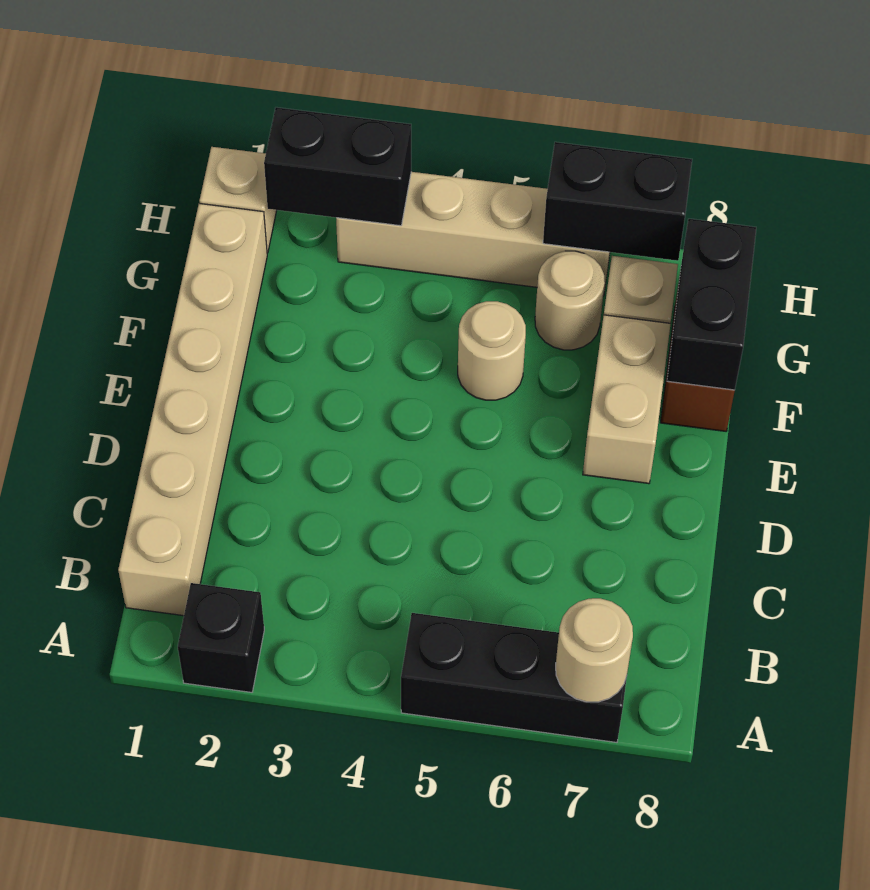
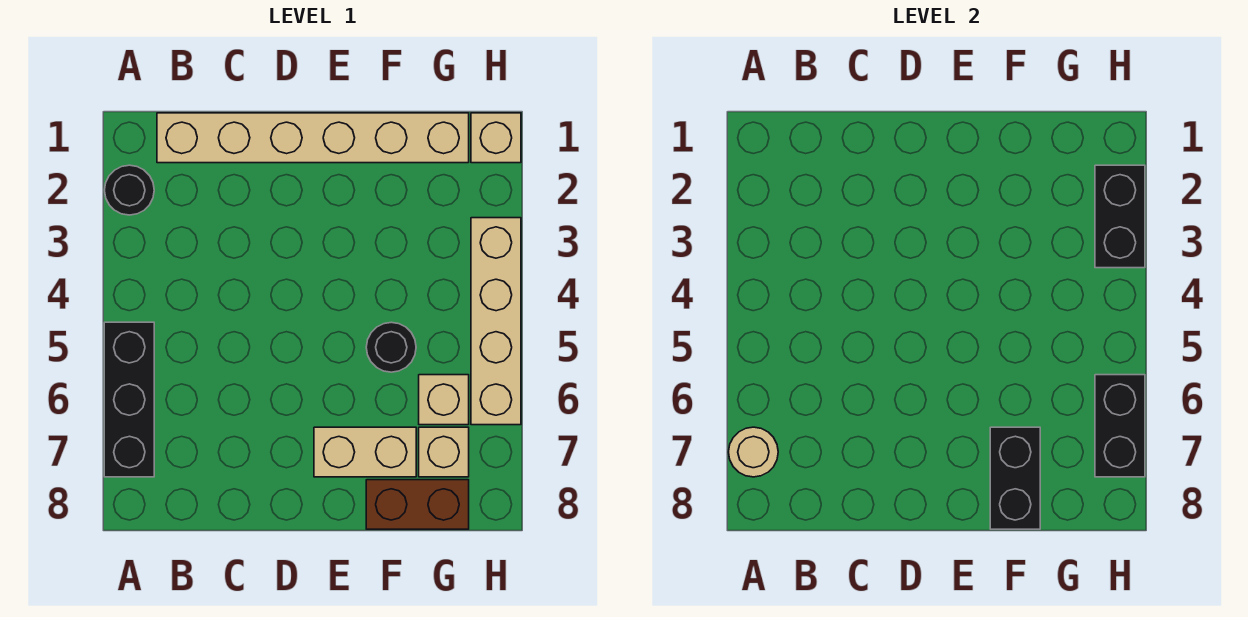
black brick A2 level 1 -> black round brick A2 level 1
tan round brick F5 level 1 -> black round brick F5 level 1
black brick F8:G8 level 2 -> black brick F7:F8 level 2
tan round brick G6 level 1 -> tan brick G6 level 1

